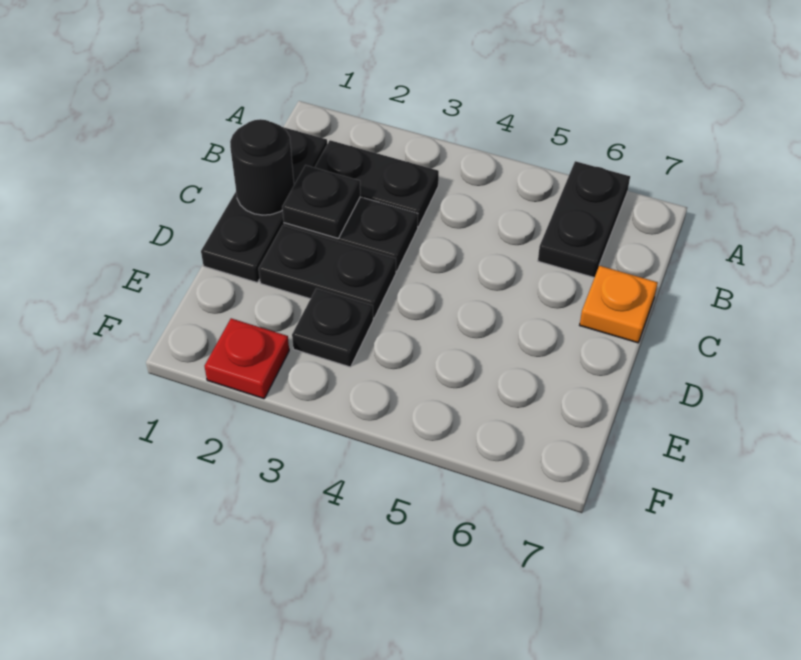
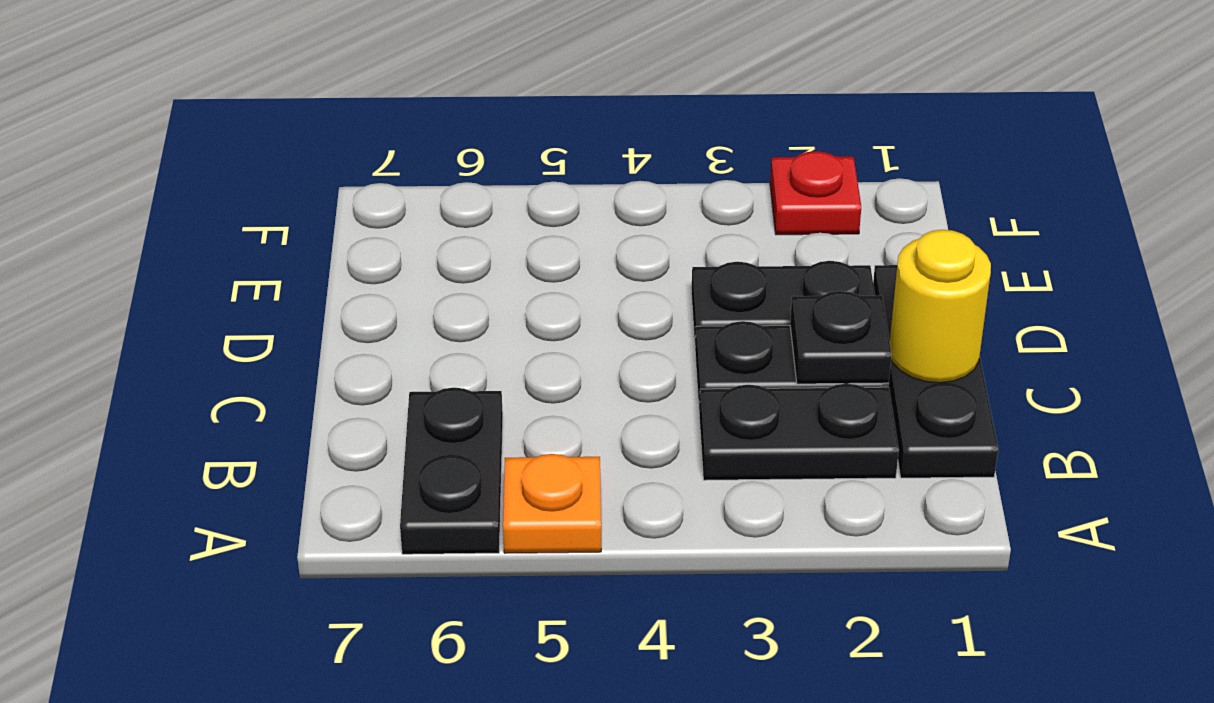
black round brick C1 level 2 -> yellow round brick C1 level 2
orange plate C7 level 1 -> orange plate A5 level 1
black plate E3 level 1 -> none

